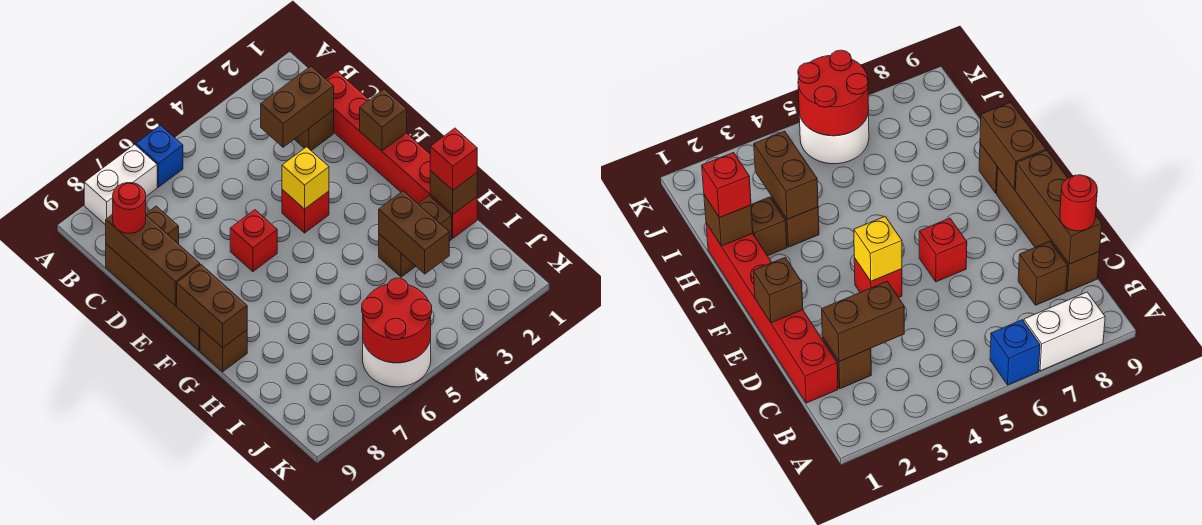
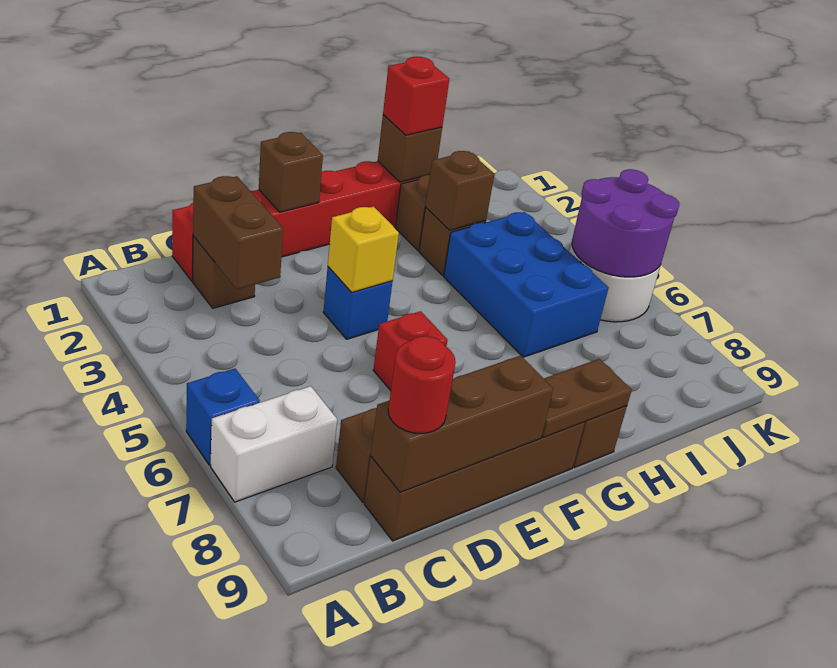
white brick A7:A8 level 1 -> white brick A7:B7 level 1
red brick E4 level 1 -> blue brick E4 level 1
brown brick F9:G9 level 2 -> brown plate F9:G9 level 2
brown brick H3:I3 level 2 -> brown brick H3 level 2
none -> blue brick H4:I6 level 1
red round brick J5:K6 level 2 -> purple round brick J5:K6 level 2

